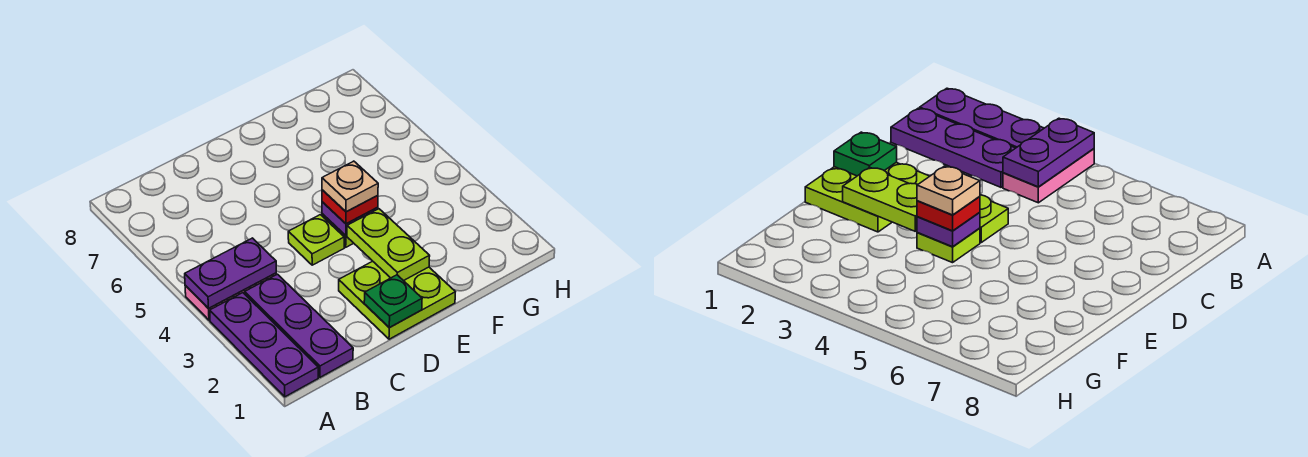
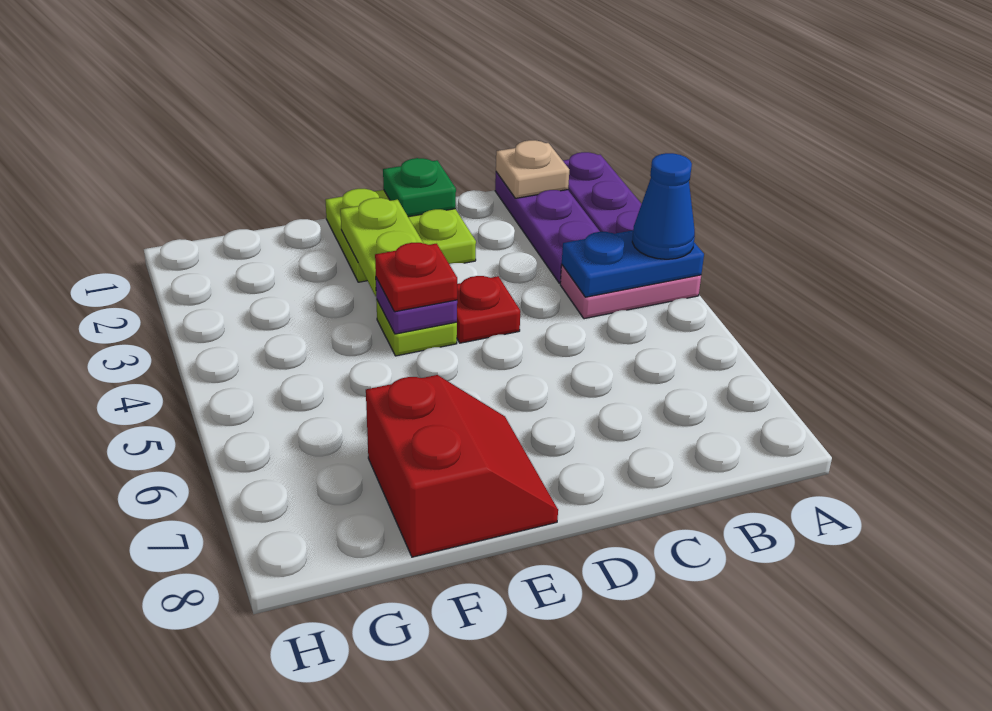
purple plate A4:B4 level 2 -> blue plate A4:B4 level 2
none -> blue cone A4 level 3
lime plate D4 level 1 -> red plate D4 level 1
tan plate E4 level 4 -> tan plate B1 level 2
none -> red slope E7:F8 level 1 top F

